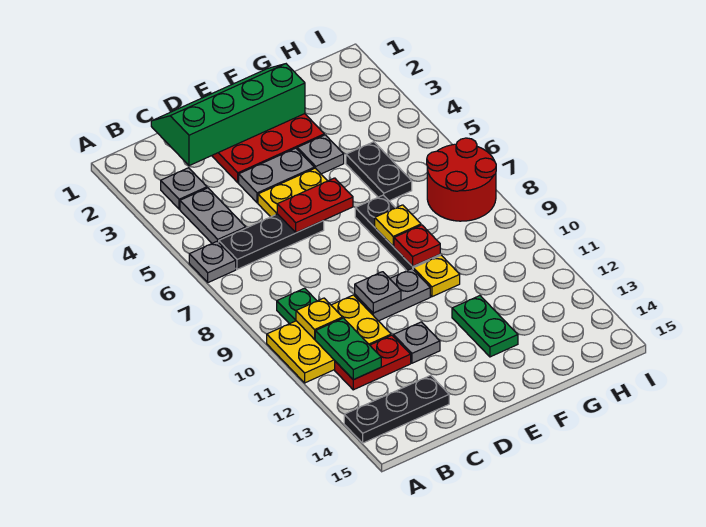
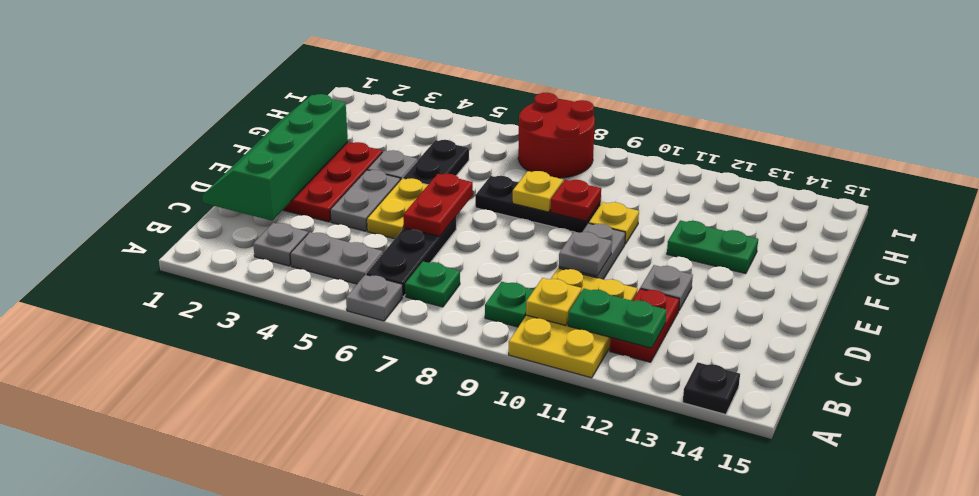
black plate A14:C14 level 1 -> black plate A14 level 1
none -> green plate B7 level 1
black plate G5:G6 level 1 -> black plate F5:G5 level 1

